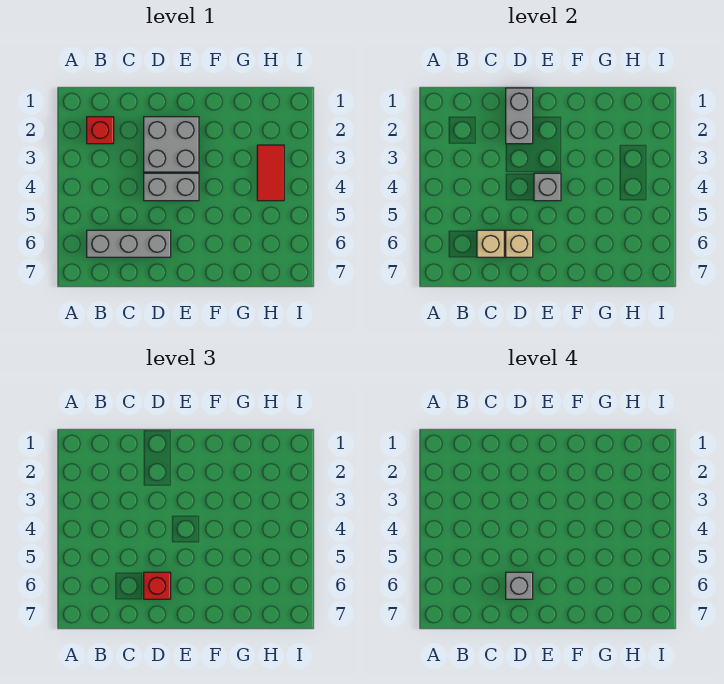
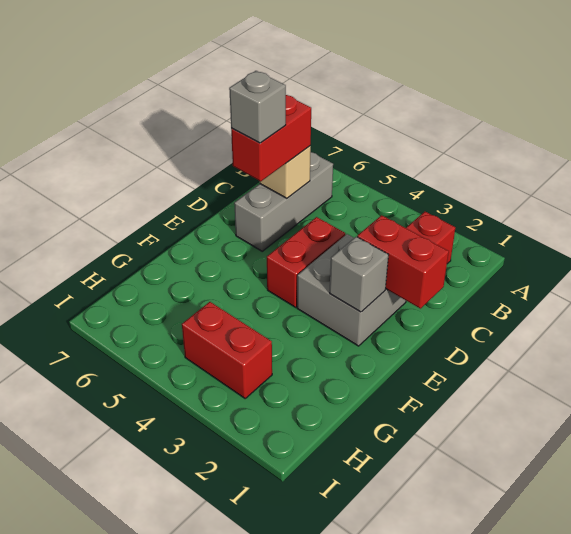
grey brick D1:D2 level 2 -> red brick D1:D2 level 2
grey brick D4:E4 level 1 -> red brick D4:E4 level 1
tan brick D6 level 2 -> none
red brick D6 level 3 -> red brick C6:D6 level 3
grey brick E4 level 2 -> grey brick E2 level 2
red tile H3:H4 level 1 -> red brick H3:H4 level 1

